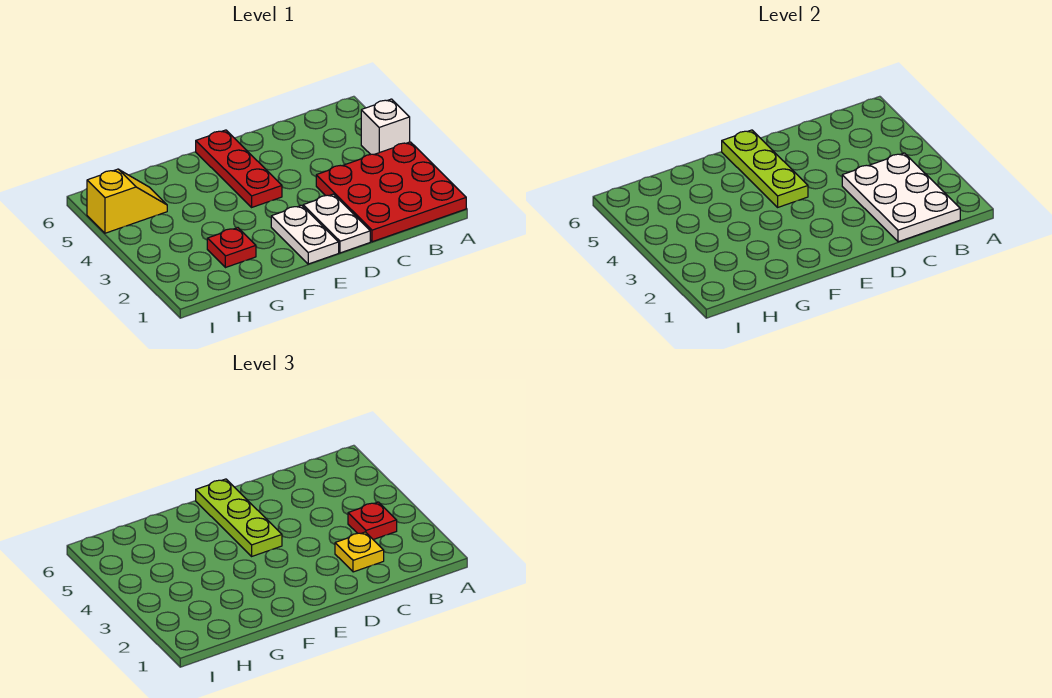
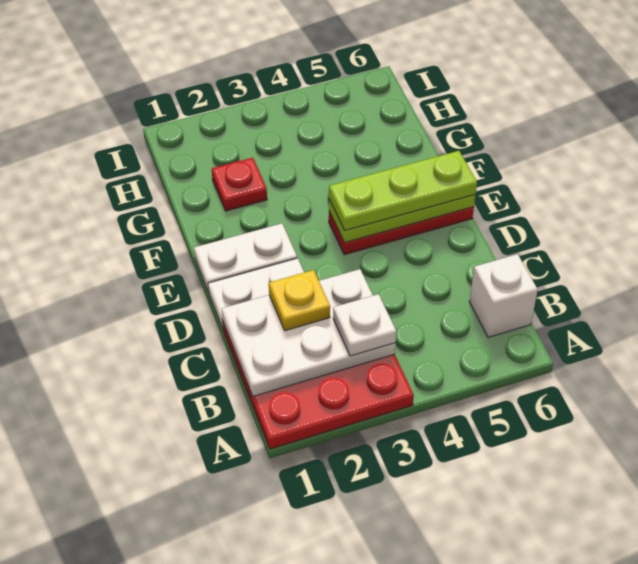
white brick A4 level 1 -> white brick B6 level 1
red plate B3 level 3 -> white plate B3 level 3
yellow slope H5:I5 level 1 top I -> none

